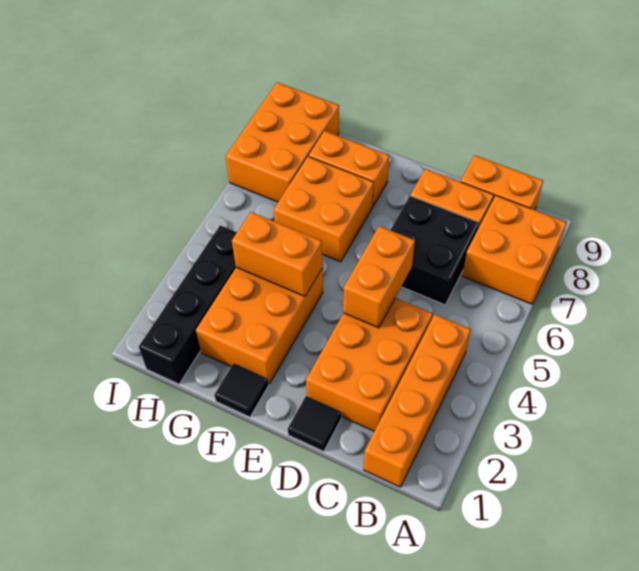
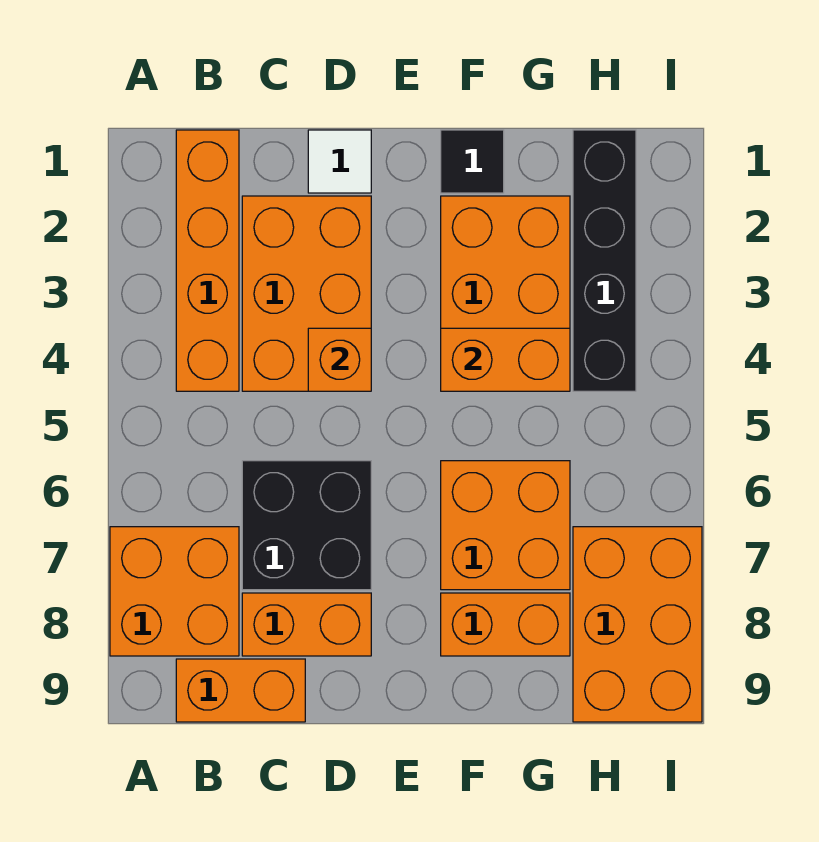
black tile D1 level 1 -> white tile D1 level 1
orange brick D4:D5 level 2 -> orange brick D4 level 2

